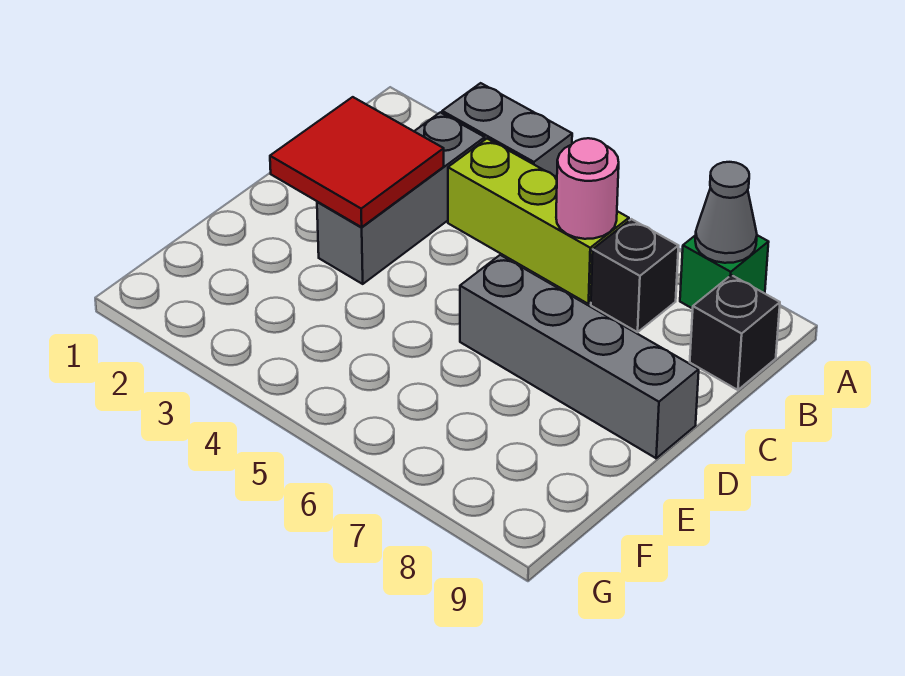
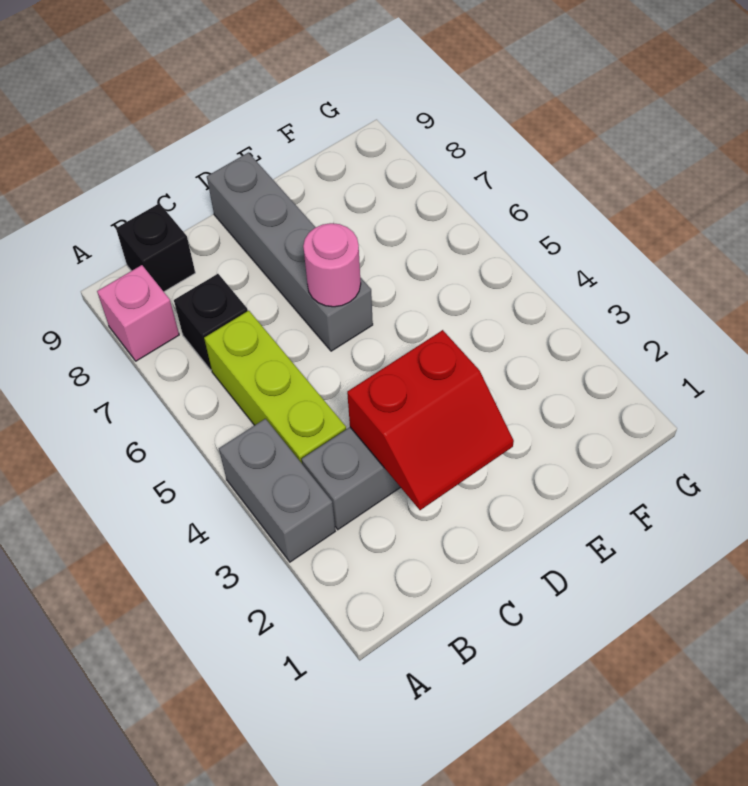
green brick A8 level 1 -> pink brick A8 level 1
grey cone A8 level 2 -> none
pink round brick B6 level 2 -> pink round brick D6 level 2
red tile C2:D3 level 2 -> red slope C2:D3 level 2 top 3

